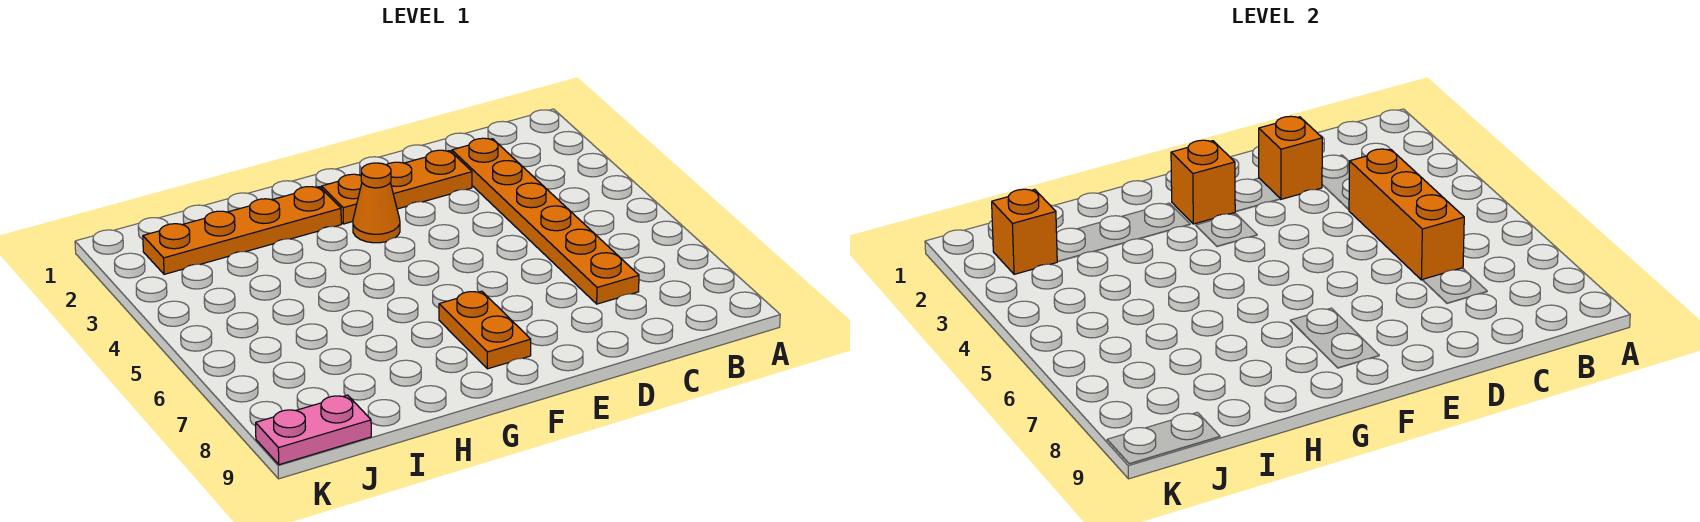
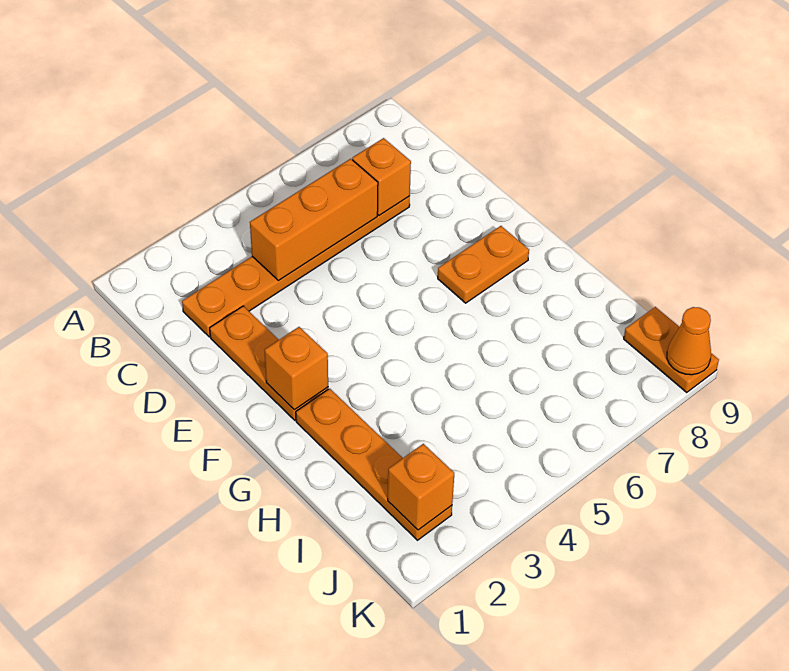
orange brick D2 level 2 -> orange brick C7 level 2
orange cone F3 level 1 -> orange cone K9 level 2
pink plate J9:K9 level 1 -> orange plate J9:K9 level 1

